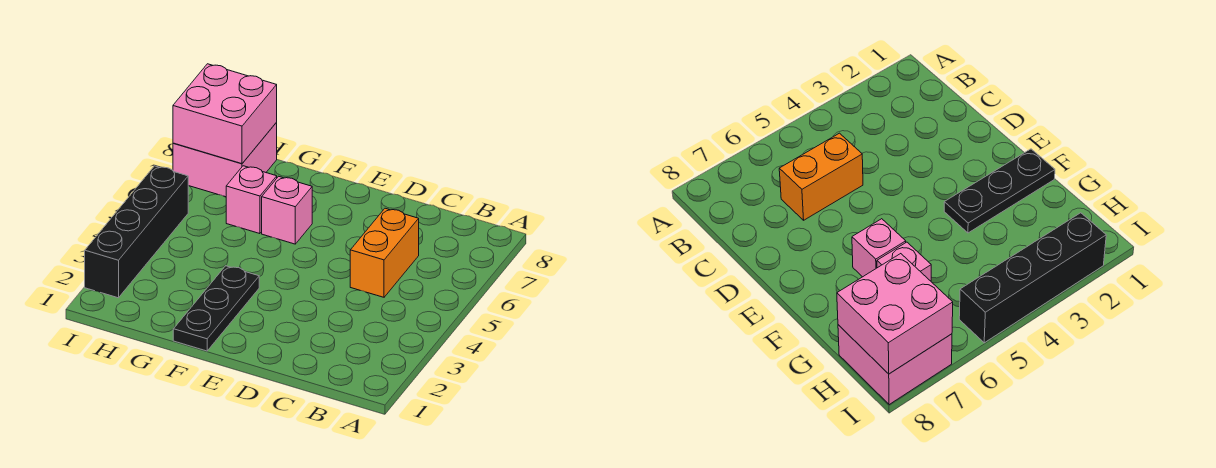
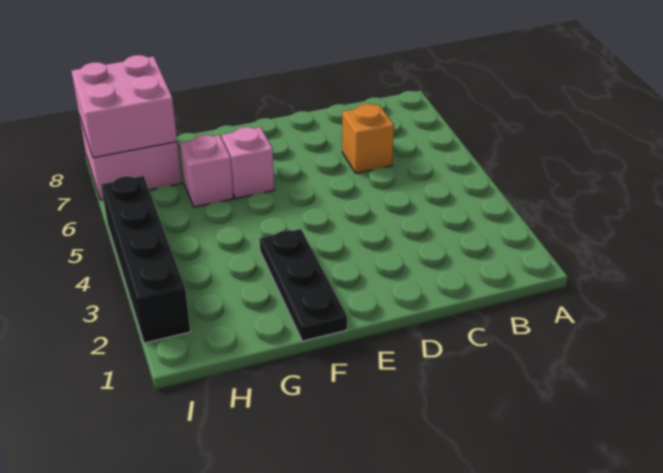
orange brick C5:C6 level 1 -> orange brick C6 level 1

